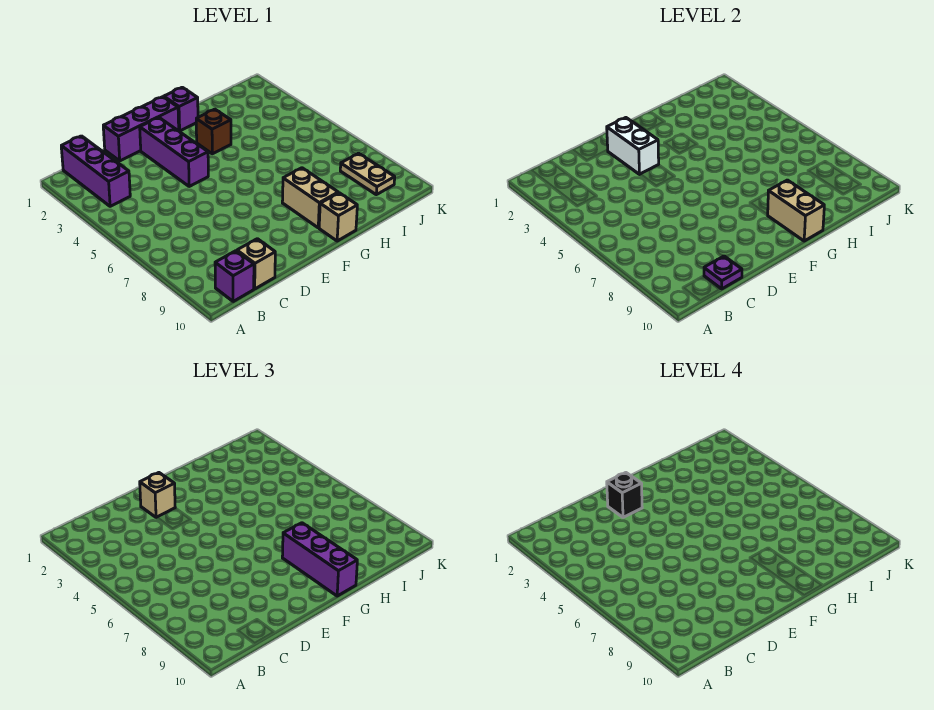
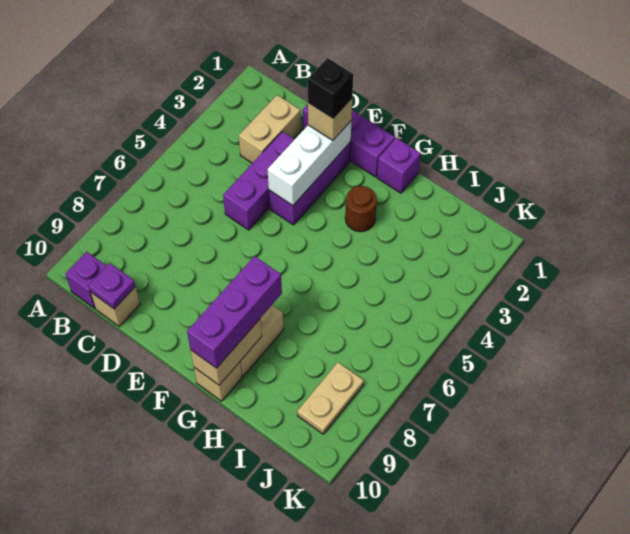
purple brick B1:B3 level 1 -> purple brick D3:D5 level 1
none -> tan brick C2:C3 level 1
white brick E2:E3 level 2 -> white brick E2:E4 level 2
brown brick G3 level 1 -> brown round brick G3 level 1

